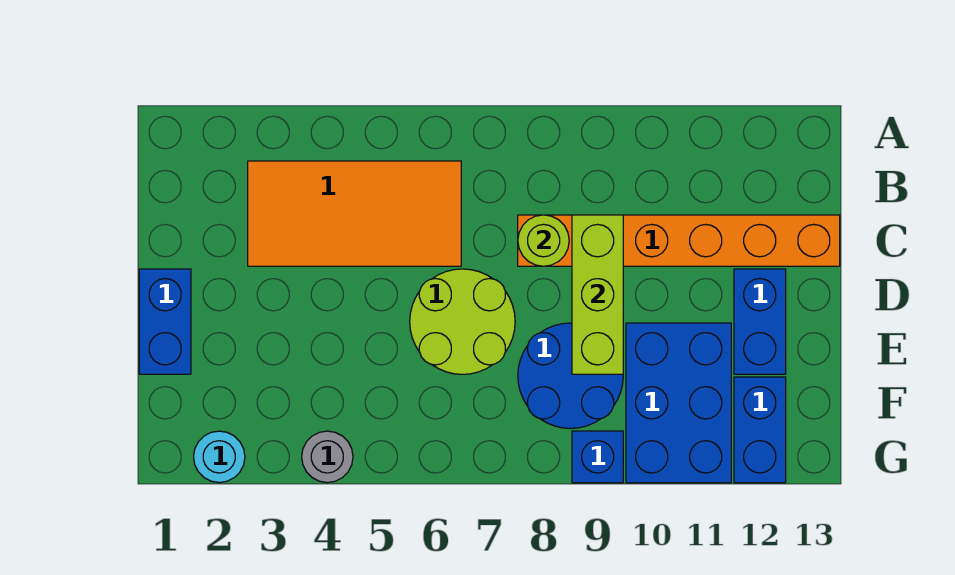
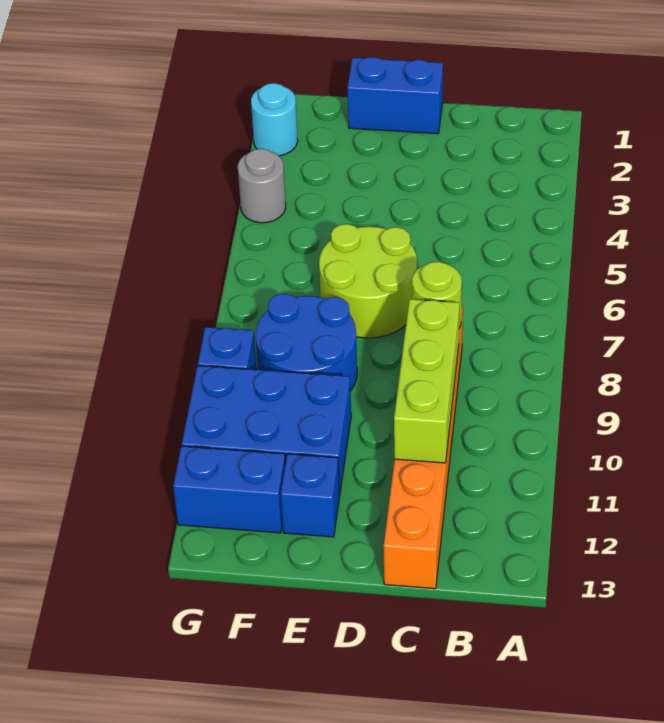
orange tile B3:C6 level 1 -> none
lime brick C9:E9 level 2 -> lime brick C9:C11 level 2
blue brick D12:E12 level 1 -> blue brick E12 level 1

